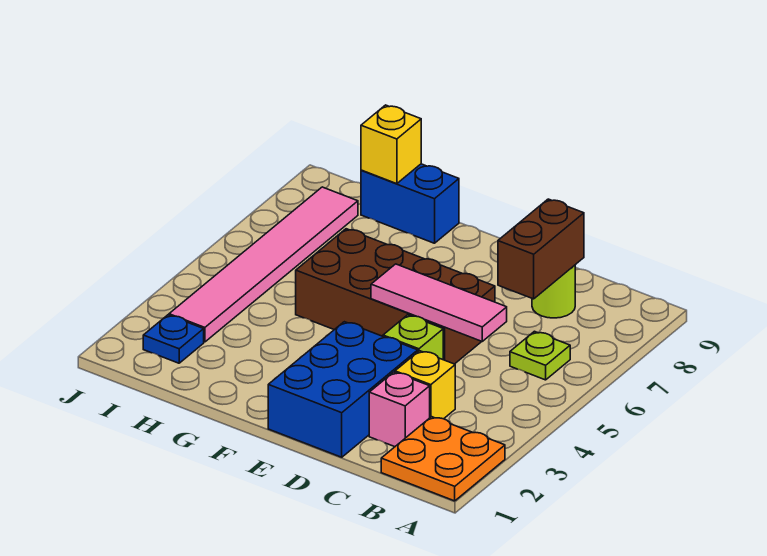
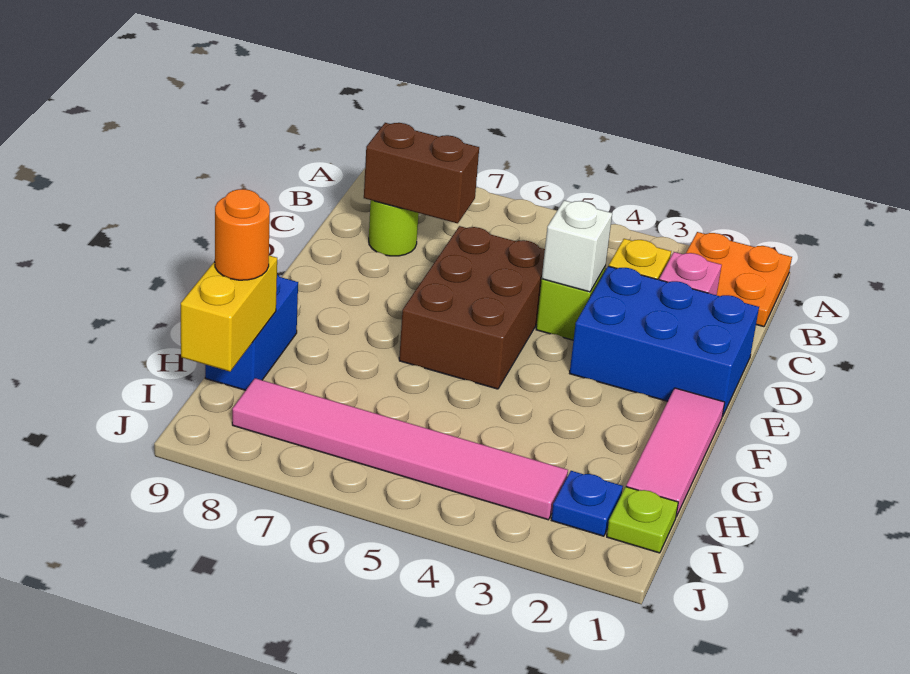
lime plate B6 level 1 -> lime plate I1 level 1
pink tile C5:E5 level 2 -> pink tile F1:H1 level 1
none -> white brick D4 level 2
brown brick D5:G6 level 1 -> brown brick D5:F6 level 1
yellow brick H9 level 2 -> yellow brick H9:I9 level 2
none -> orange round brick H9 level 3

